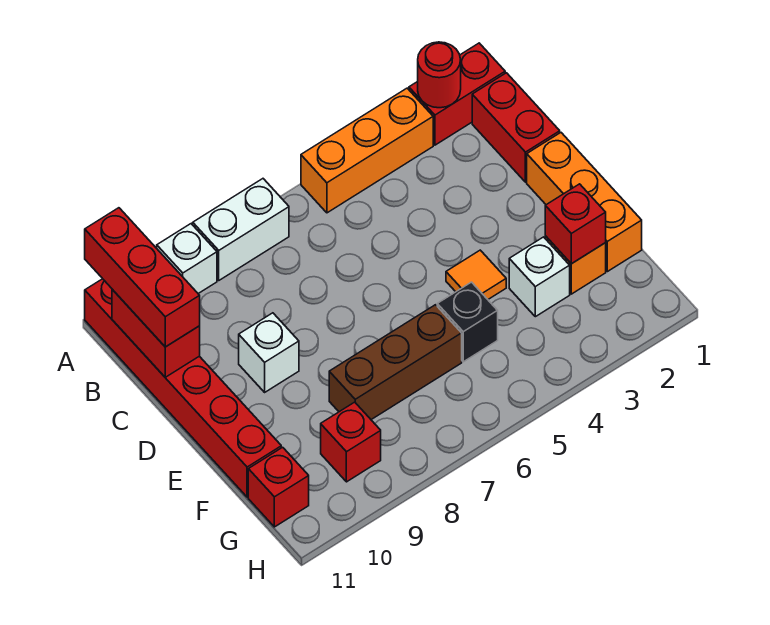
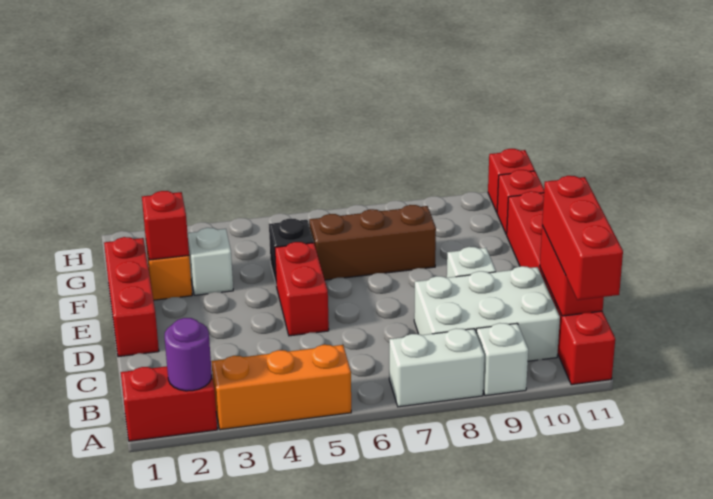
red round brick A2 level 2 -> purple round brick A2 level 2
red brick B1:C1 level 1 -> red brick D5:E5 level 1
none -> white brick B8:C10 level 1
orange brick D1:F1 level 1 -> red brick D1:F1 level 1
orange tile E4 level 1 -> none
red brick G9 level 1 -> red brick H11 level 1

